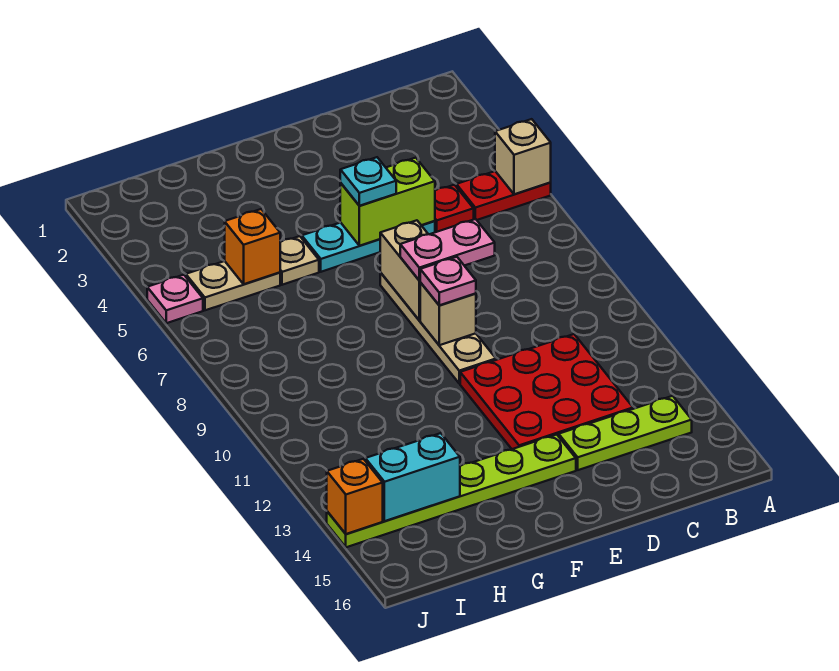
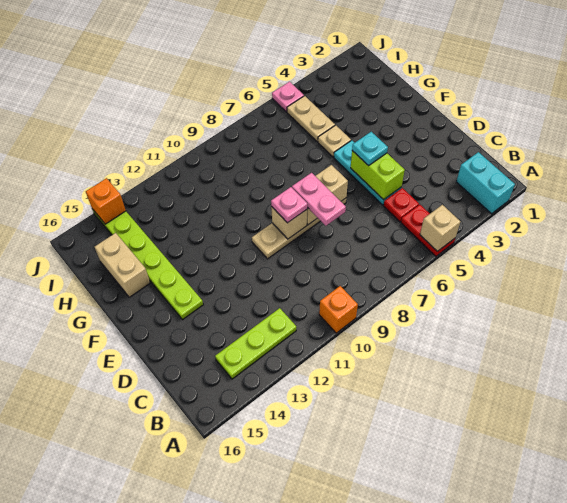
lime plate B14:D14 level 1 -> lime plate B12:B14 level 1
red plate C11:E13 level 1 -> none
none -> tan brick G15:H15 level 1
orange brick H5 level 2 -> orange brick A10 level 1
cyan brick H14:I14 level 2 -> cyan brick A2:B2 level 1

